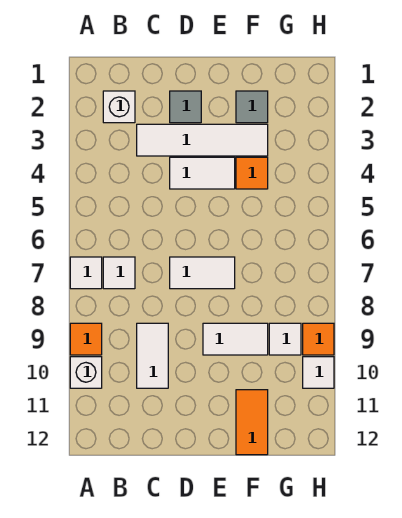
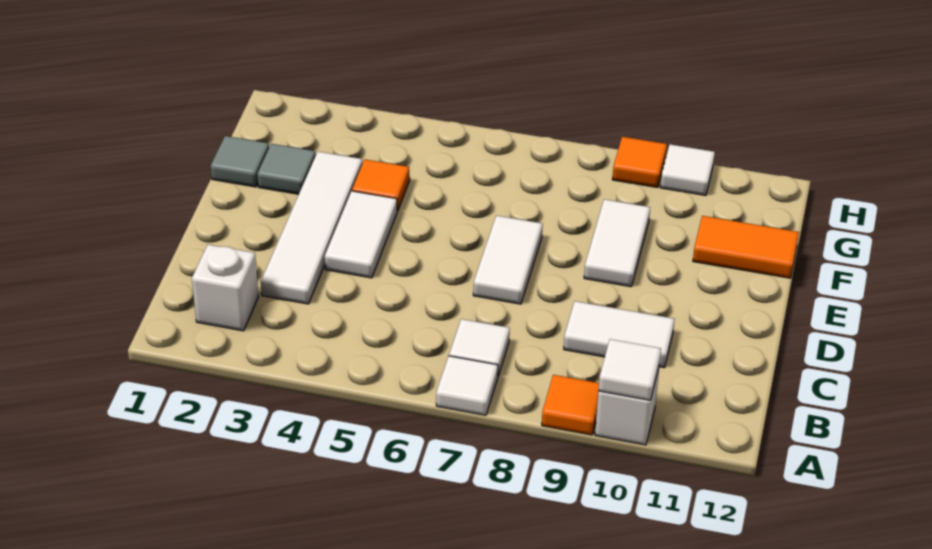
grey tile D2 level 1 -> grey tile F1 level 1
white tile G9 level 1 -> white tile A10 level 2

